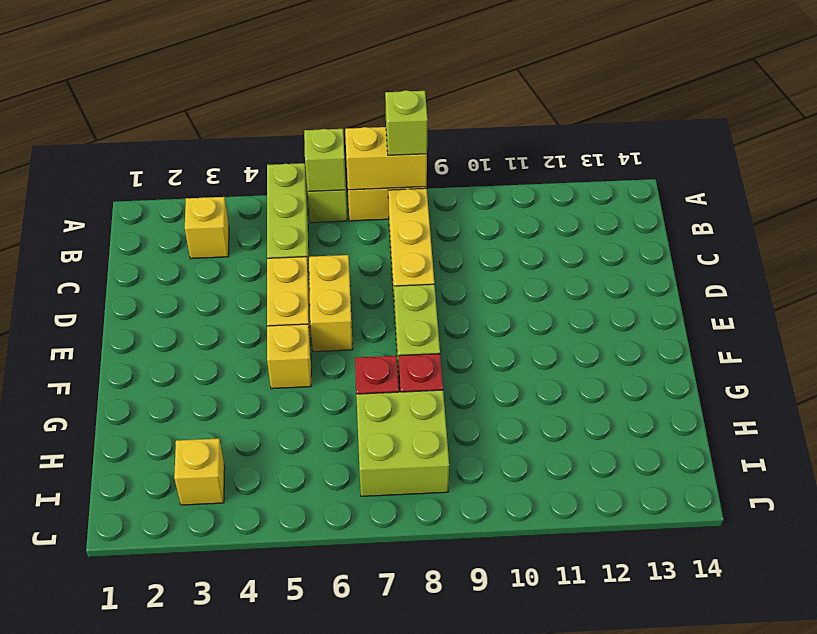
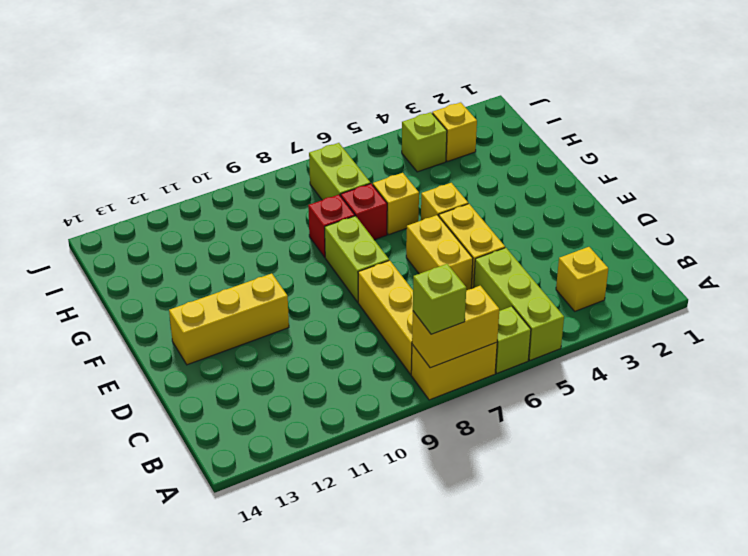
lime brick A6 level 2 -> lime brick I4 level 1
none -> yellow brick E11:E13 level 1
none -> yellow brick G6 level 1
lime brick H7:I8 level 1 -> lime brick H7:I7 level 1

